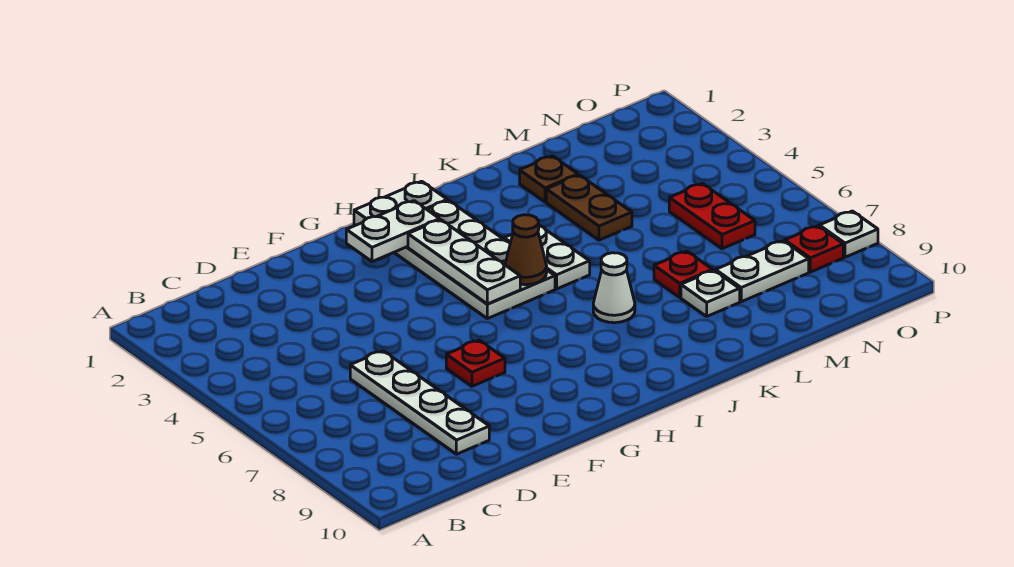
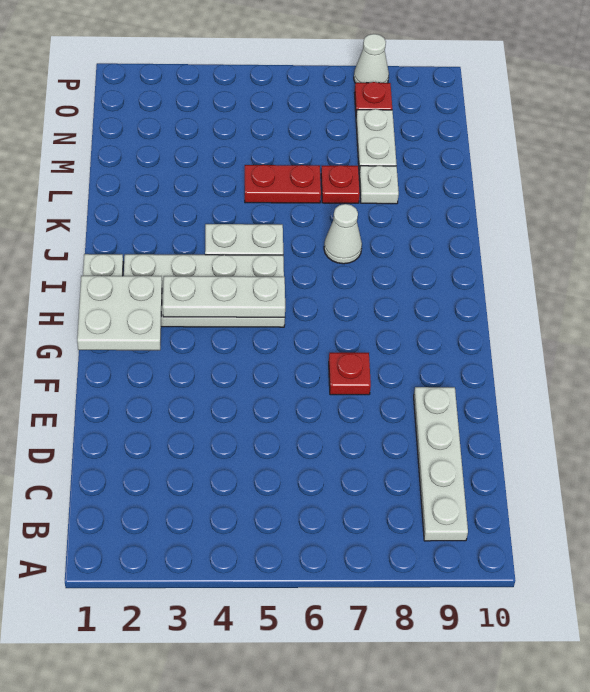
white plate D6:D9 level 1 -> white plate B9:E9 level 1
white plate G2:H2 level 2 -> white plate G1:H2 level 2
brown cone I5 level 2 -> none
brown plate L2 level 1 -> none
brown plate L3:L4 level 1 -> none
red plate N5:N6 level 1 -> red plate L5:L6 level 1
white plate P8 level 1 -> white cone P8 level 1

